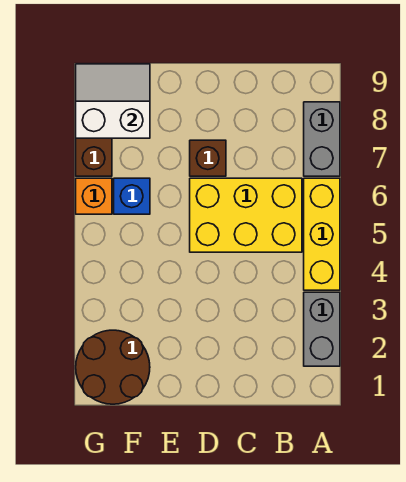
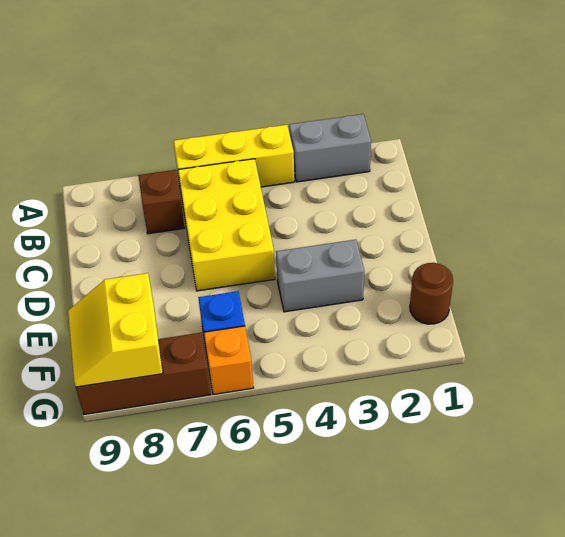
grey brick A7:A8 level 1 -> grey brick E3:E4 level 1
brown brick D7 level 1 -> brown brick B7 level 1
brown round brick F1:G2 level 1 -> brown round brick F1 level 1
white slope F8:G9 level 2 top 8 -> yellow slope F8:G9 level 2 top 8

